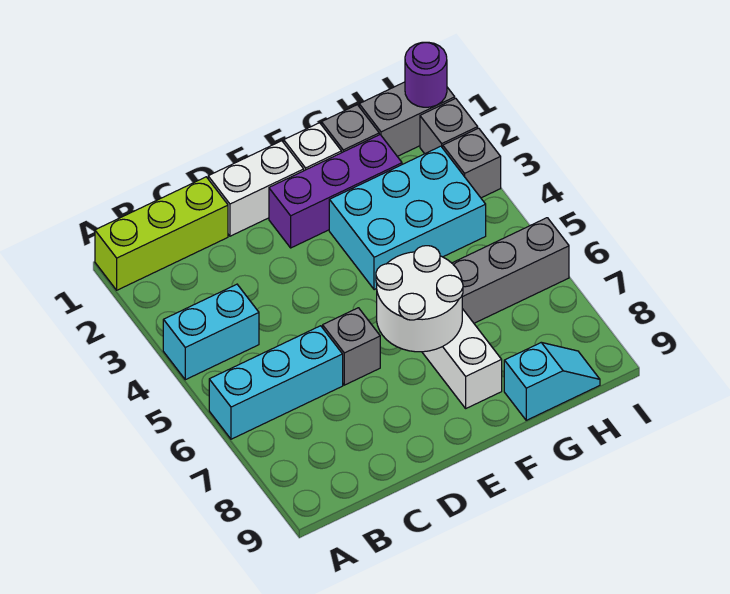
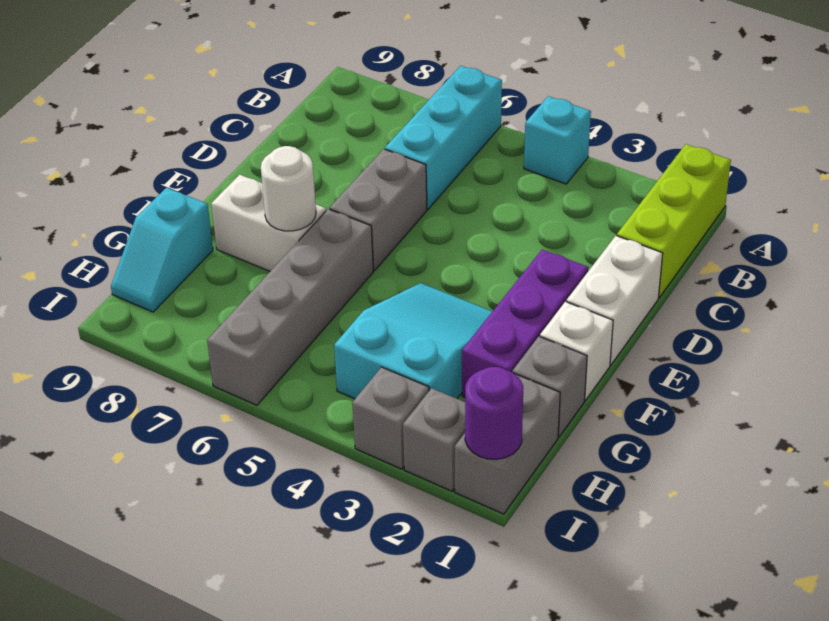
cyan brick A4:B4 level 1 -> cyan brick A4 level 1
grey brick D6 level 1 -> grey brick D6:E6 level 1
white round brick E6:F7 level 2 -> white round brick F7 level 2
cyan brick F3:H4 level 1 -> cyan slope F3:H4 level 1 top H

